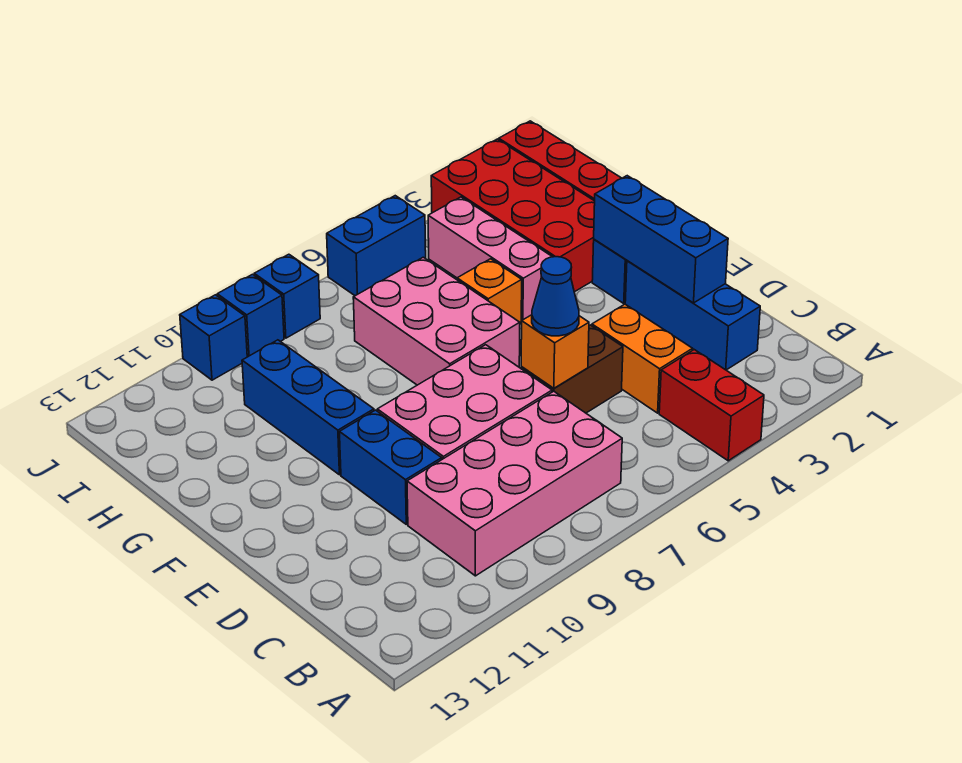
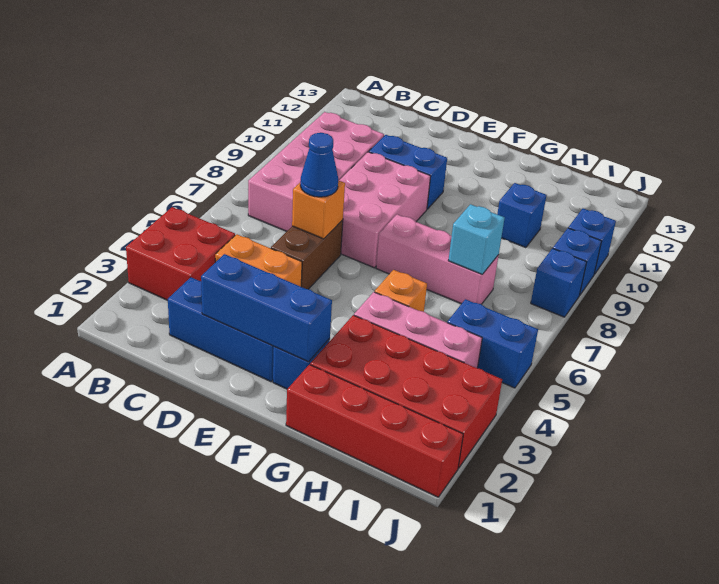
red brick A4:B4 level 1 -> red brick A3:B4 level 1
pink brick F6:H7 level 1 -> pink brick F7:H7 level 1
blue brick F10:H10 level 1 -> blue brick H10 level 1
none -> cyan brick H7 level 2
blue brick J5:J6 level 1 -> blue brick I5:J5 level 1

